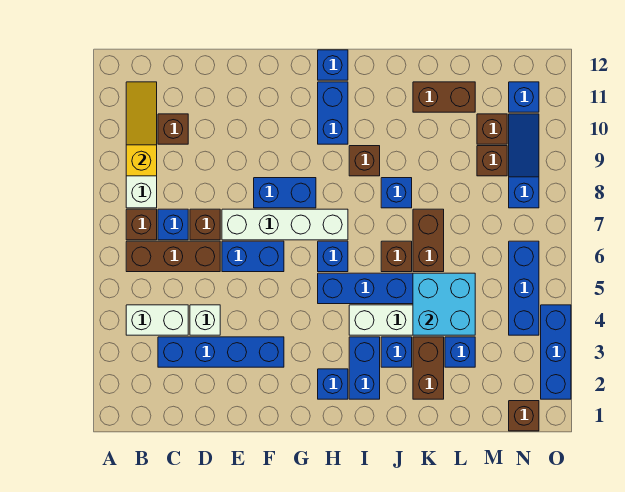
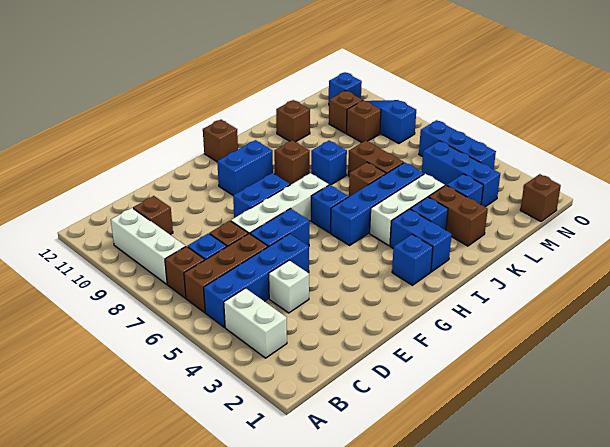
white brick B4:C4 level 1 -> white brick B3:B4 level 1
yellow slope B9:B11 level 2 top 9 -> none
blue brick C3:F3 level 1 -> blue brick B5:E5 level 1
blue brick H10:H11 level 1 -> blue brick G10:H10 level 1
blue brick H12 level 1 -> brown brick H12 level 1
cyan brick K4:L5 level 2 -> none
brown brick K11:L11 level 1 -> brown brick K11 level 1
blue brick O2:O4 level 1 -> blue brick M3:M5 level 1

